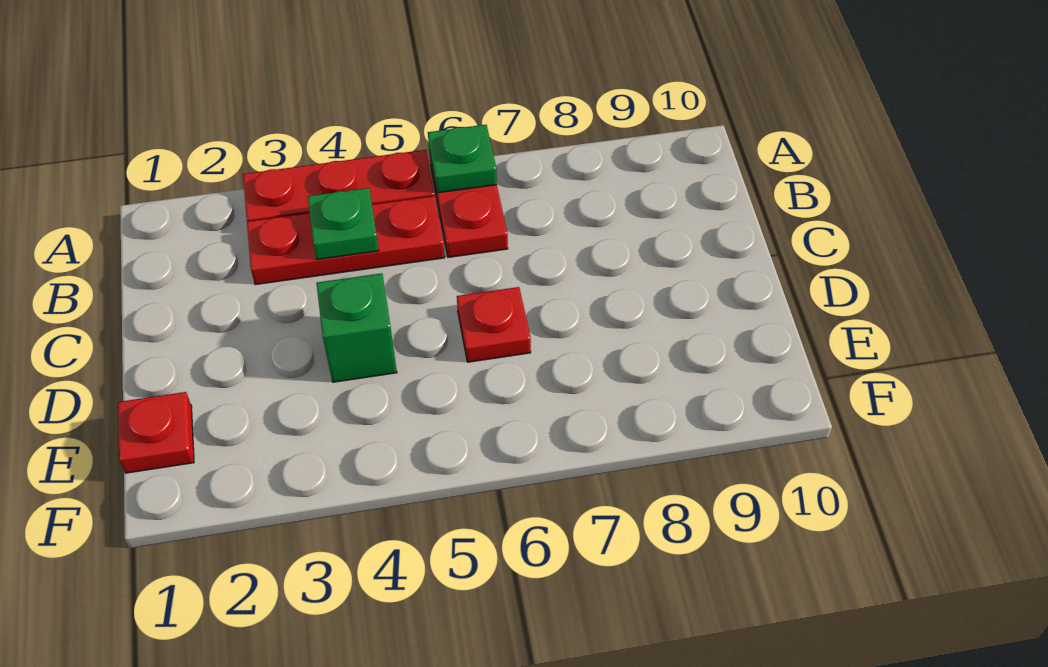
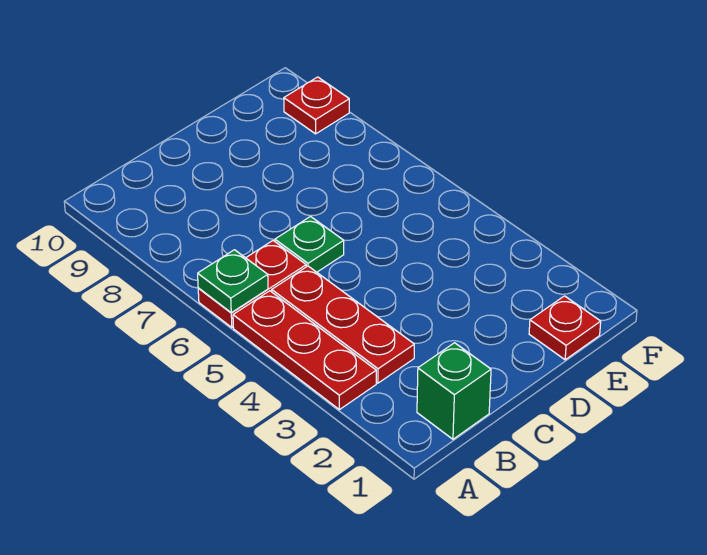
green plate B4 level 2 -> green plate C6 level 1
green brick D4 level 1 -> green brick B1 level 1
red plate D6 level 1 -> red plate F9 level 1

